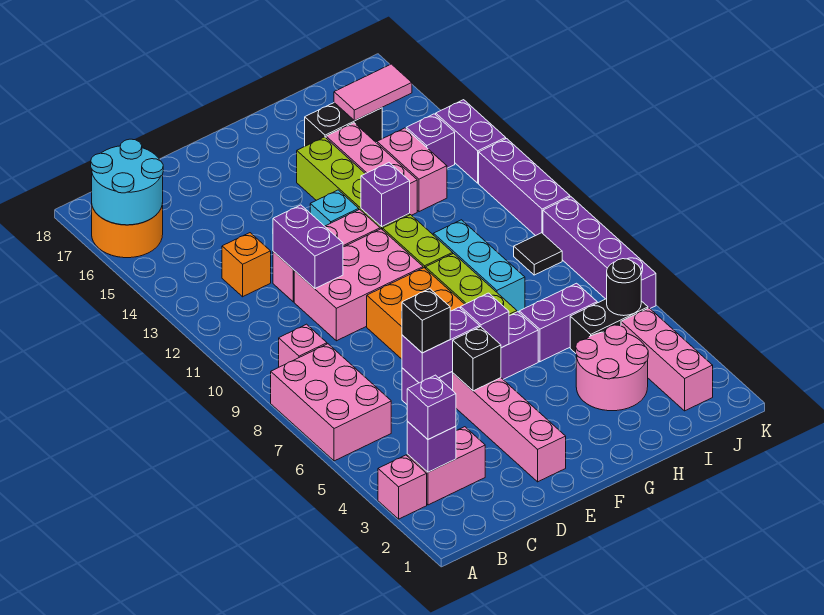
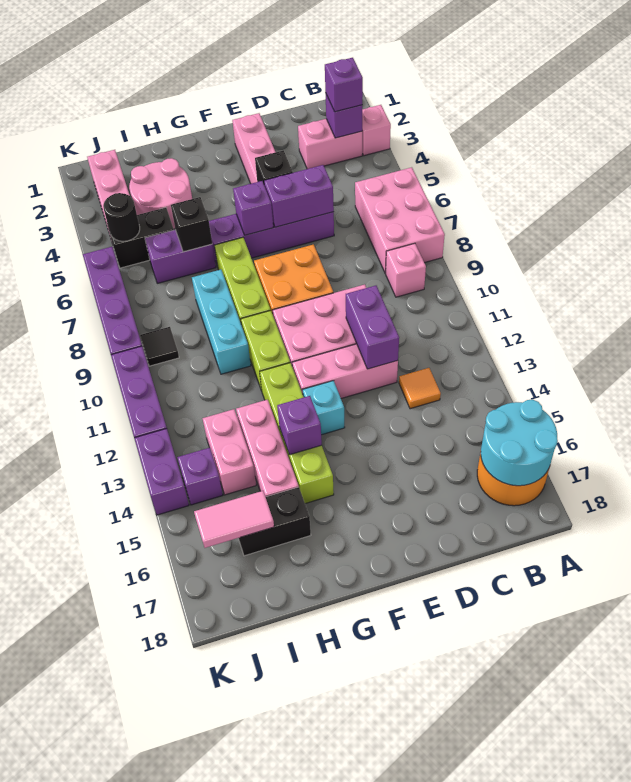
orange brick C13 level 1 -> orange tile C13 level 1
black brick D6 level 3 -> black brick H6 level 2
purple brick G12 level 2 -> purple brick G14 level 2

